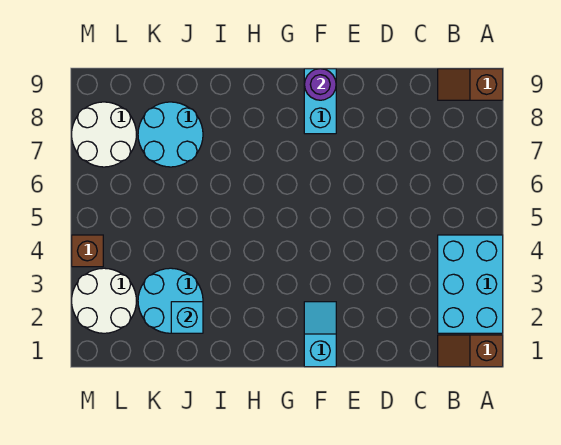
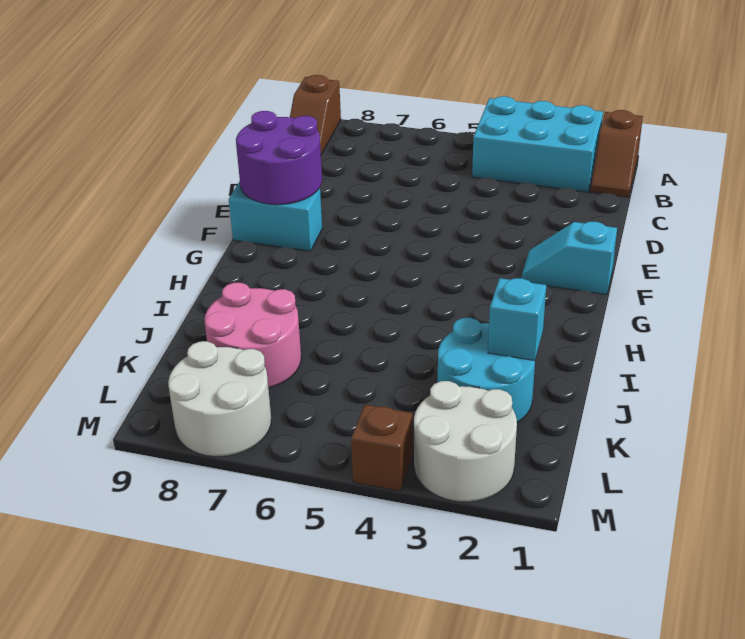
purple round brick F9 level 2 -> purple round brick E8:F9 level 2
cyan round brick J7:K8 level 1 -> pink round brick J7:K8 level 1

